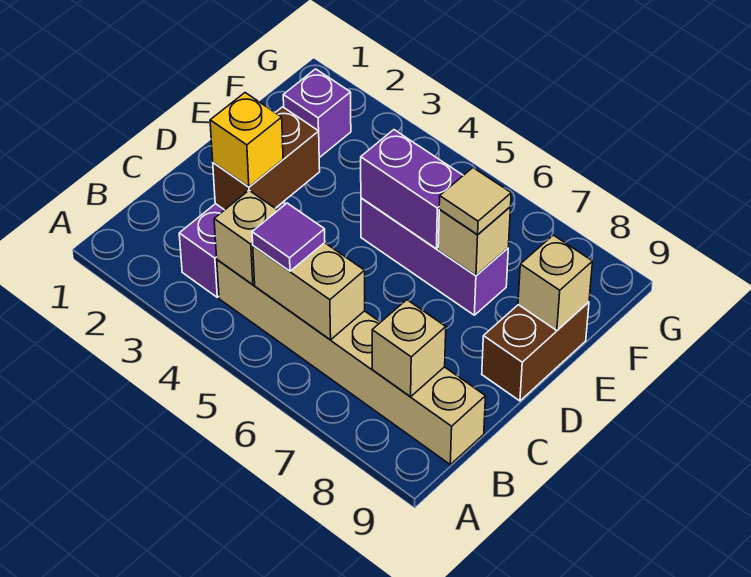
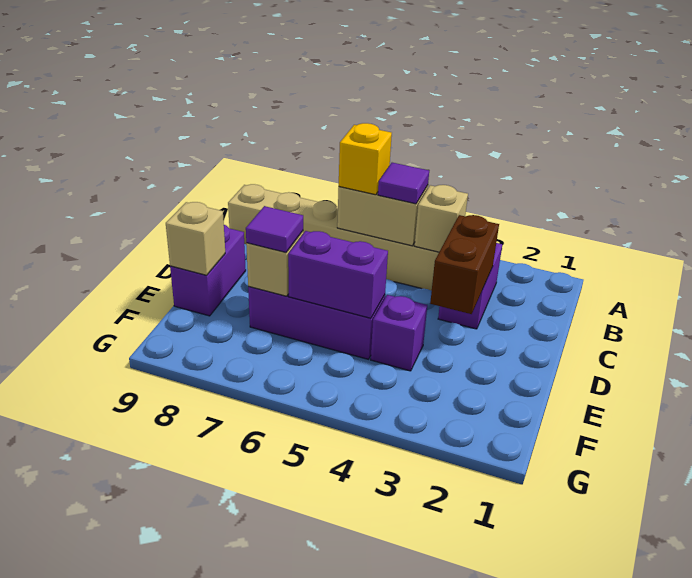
tan brick B8 level 2 -> none
yellow brick C3 level 3 -> yellow brick B6 level 3
brown brick D9:E9 level 1 -> purple brick D9:E9 level 1
tan tile E7 level 3 -> purple tile E7 level 3
purple brick F2 level 1 -> purple brick E4 level 1

